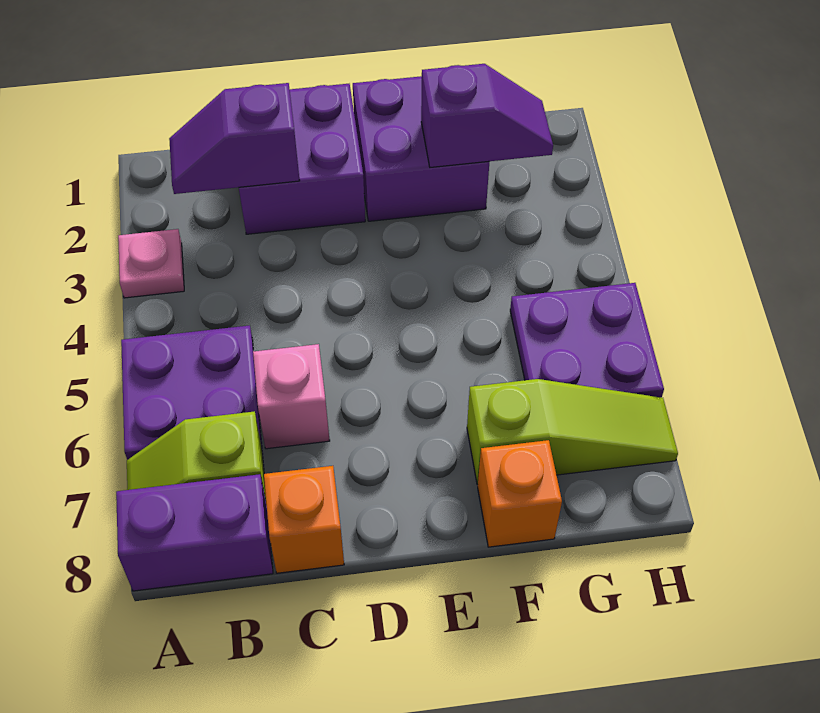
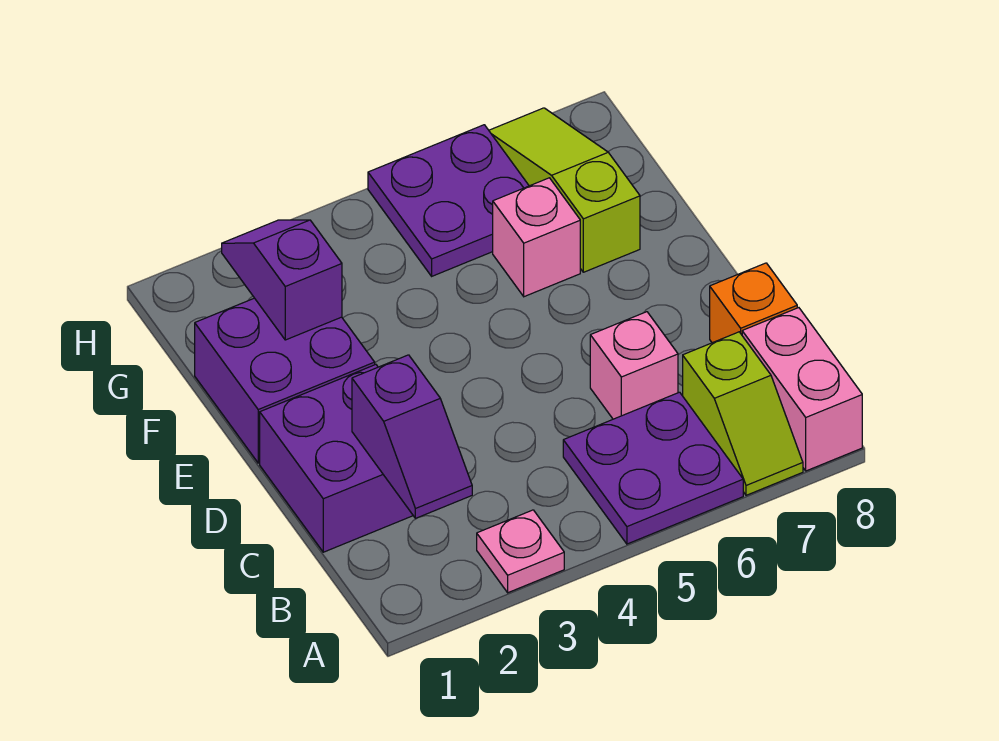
purple brick A8:B8 level 1 -> pink brick A8:B8 level 1
none -> pink brick F6 level 1
orange brick F8 level 1 -> none

